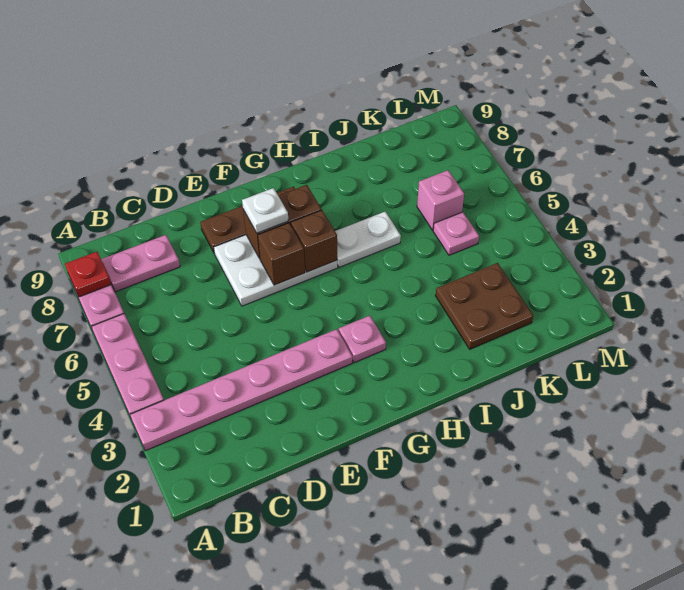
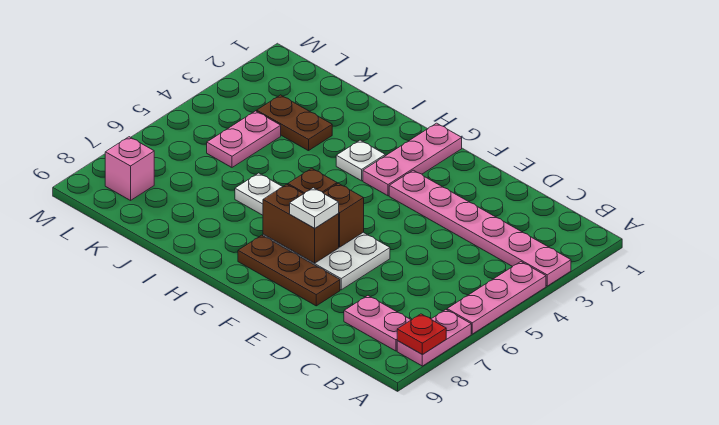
pink plate G3 level 1 -> pink plate G1:G3 level 1
none -> white plate H3 level 1
brown plate J2:K3 level 1 -> brown plate J3:K3 level 1
pink plate K5 level 1 -> pink plate K4:K5 level 1
pink brick K6 level 1 -> pink brick L8 level 1

